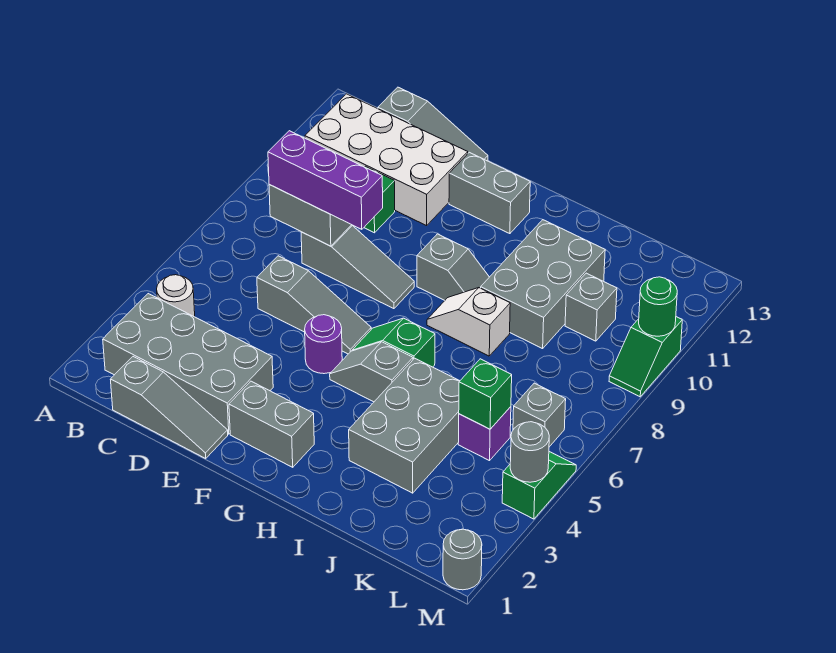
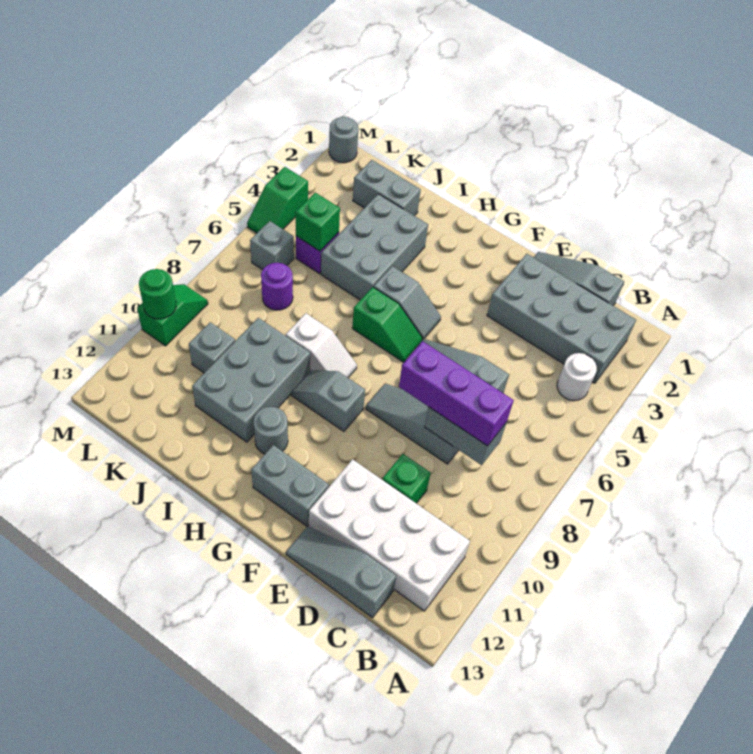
grey brick F2:G2 level 1 -> grey brick J2:K2 level 1
purple round brick F5 level 1 -> purple round brick K7 level 1
grey round brick M4 level 2 -> grey round brick H11 level 1

